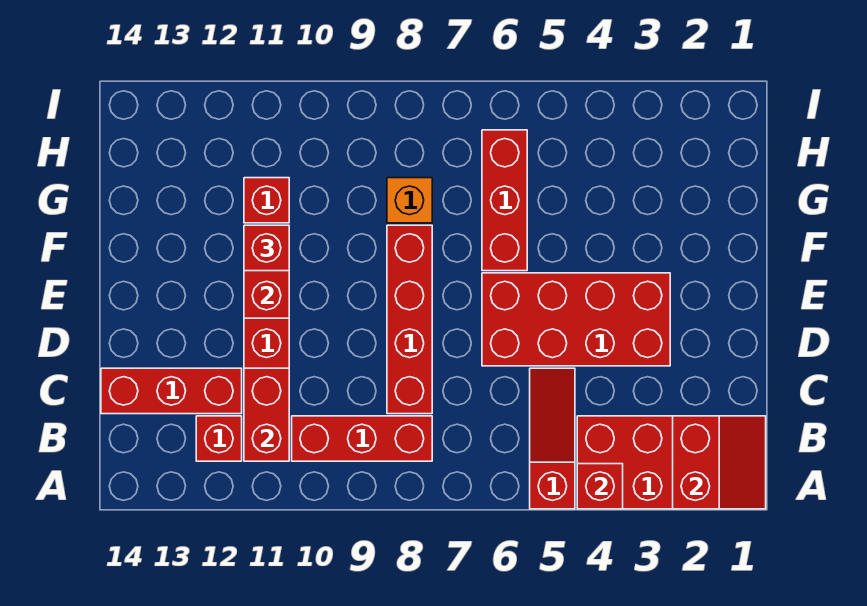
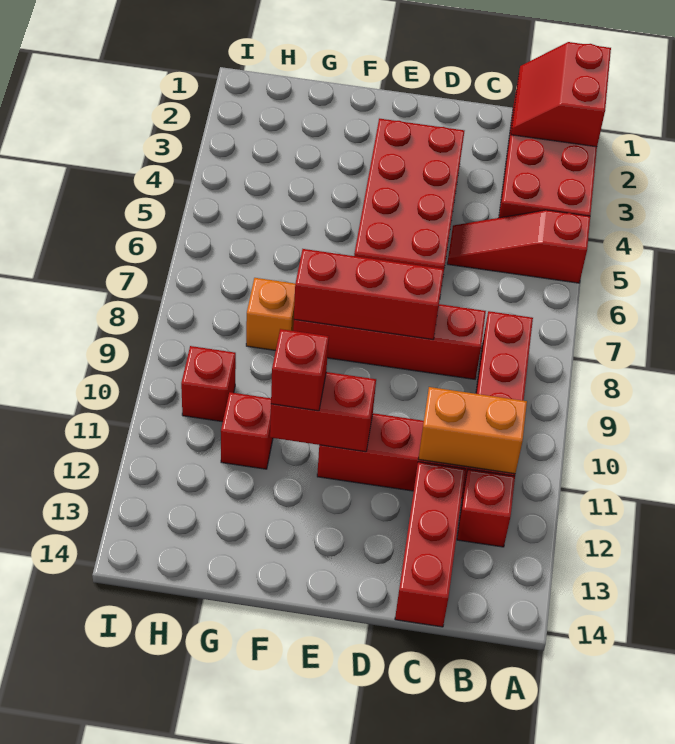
red slope A1:B2 level 2 top 2 -> red slope A1:B2 level 2 top A
red brick A4 level 2 -> red brick H10 level 1
red brick B11:C11 level 2 -> orange brick B11:C11 level 2
red brick F6:H6 level 1 -> red brick D8:F8 level 2

